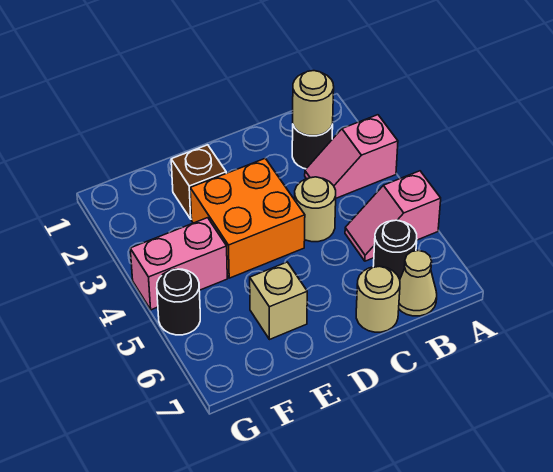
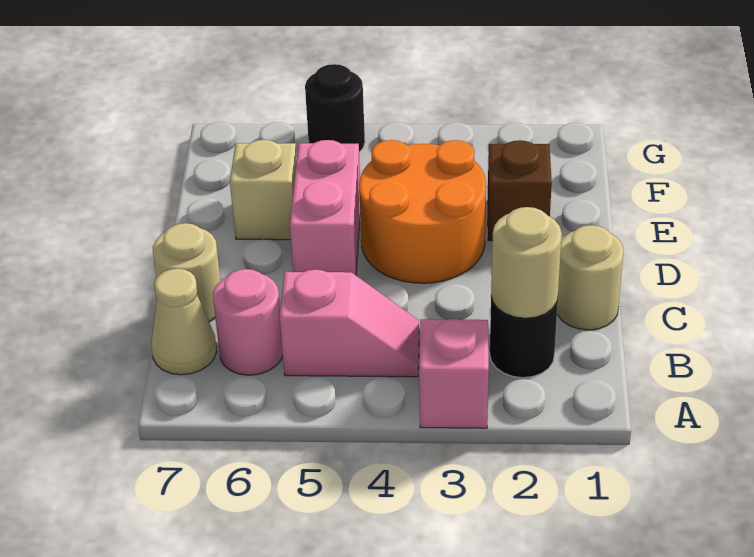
pink slope A5:B5 level 1 top A -> pink slope B4:B5 level 1 top 5
black round brick B6 level 1 -> pink round brick B6 level 1
tan round brick C4 level 1 -> tan round brick C1 level 1
orange brick D3:E4 level 1 -> orange round brick D3:E4 level 1
pink brick F4:G4 level 1 -> pink brick D5:E5 level 1

